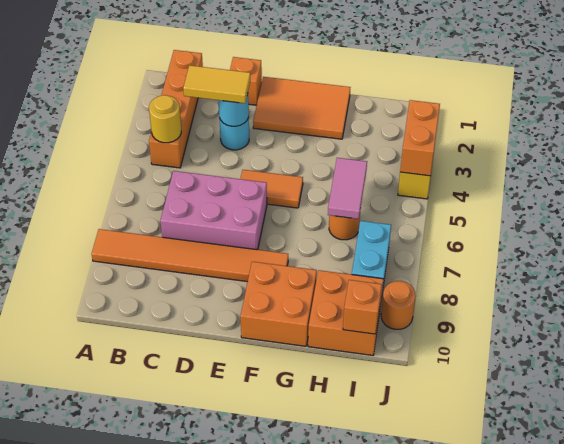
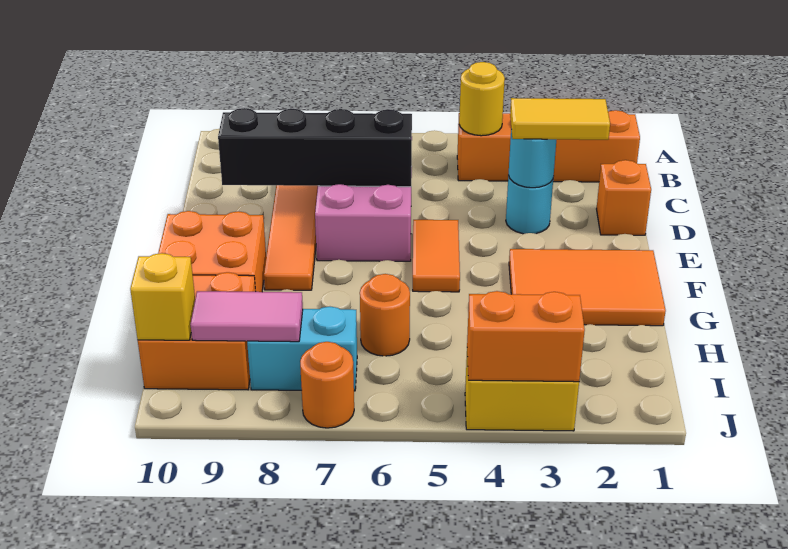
yellow tile C3:D3 level 3 -> yellow tile D2:D3 level 3
none -> black brick D6:D9 level 2
orange tile E1:G2 level 1 -> orange tile F1:G3 level 1
pink tile H5:H6 level 2 -> pink tile I8:I9 level 2
orange brick I10 level 2 -> yellow brick I10 level 2
orange round brick J9 level 1 -> orange round brick J7 level 1

